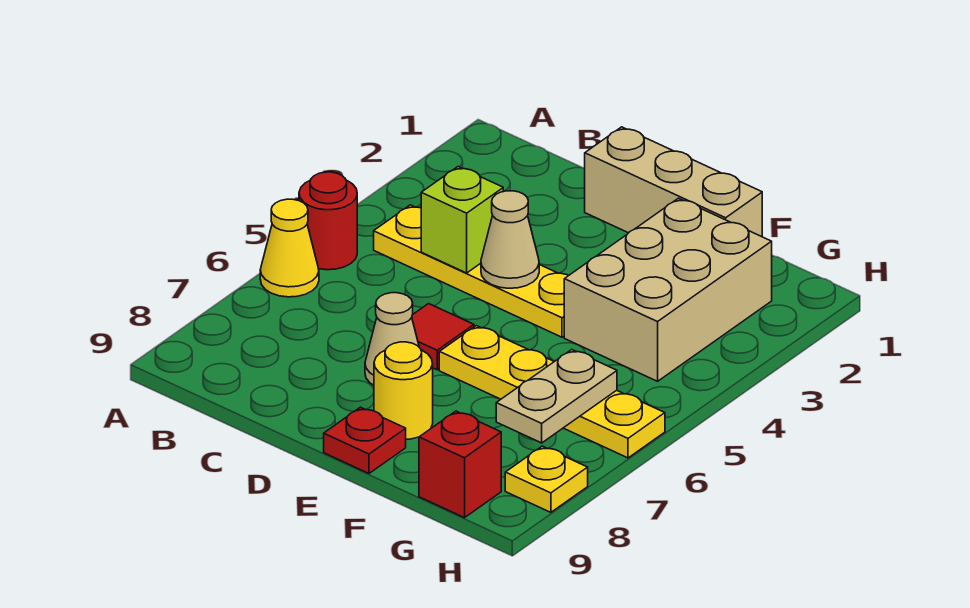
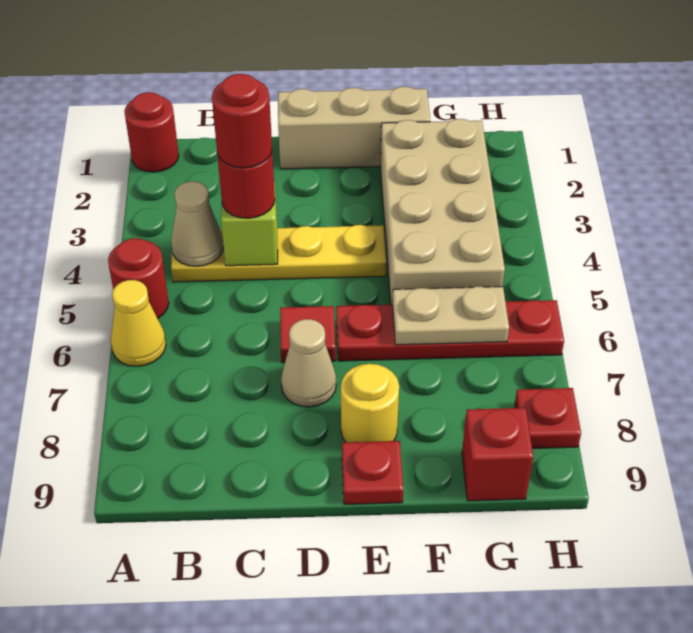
none -> red round brick A1 level 1
none -> red round brick C4 level 3
none -> red round brick C4 level 4
tan cone D4 level 2 -> tan cone B4 level 2
yellow plate E6:H6 level 1 -> red plate E6:H6 level 1
tan brick F2:G4 level 1 -> tan brick F2:G5 level 1
tan plate G6:G7 level 2 -> tan plate F6:G6 level 2
yellow plate H8 level 1 -> red plate H8 level 1

